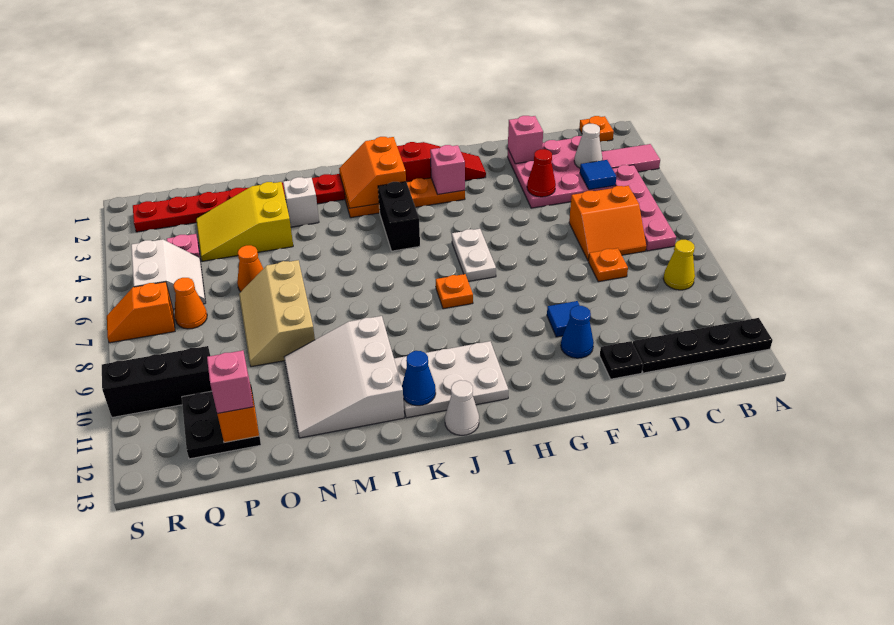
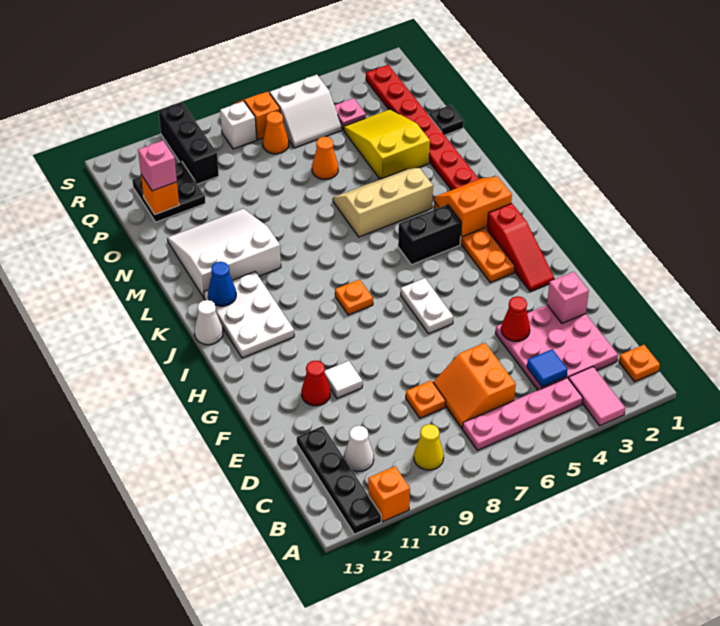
none -> orange brick A11 level 1
white cone C3 level 2 -> white cone C11 level 1
black plate E12 level 1 -> black plate O1 level 1
blue tile F10 level 1 -> white tile F10 level 1
blue cone F11 level 1 -> red cone F11 level 1
pink brick H3 level 2 -> none
white plate H6:H7 level 1 -> white plate G6:H6 level 1
white brick M3 level 1 -> white brick R8 level 1
tan slope N7:O9 level 1 top N -> tan slope L4:M6 level 1 top L

